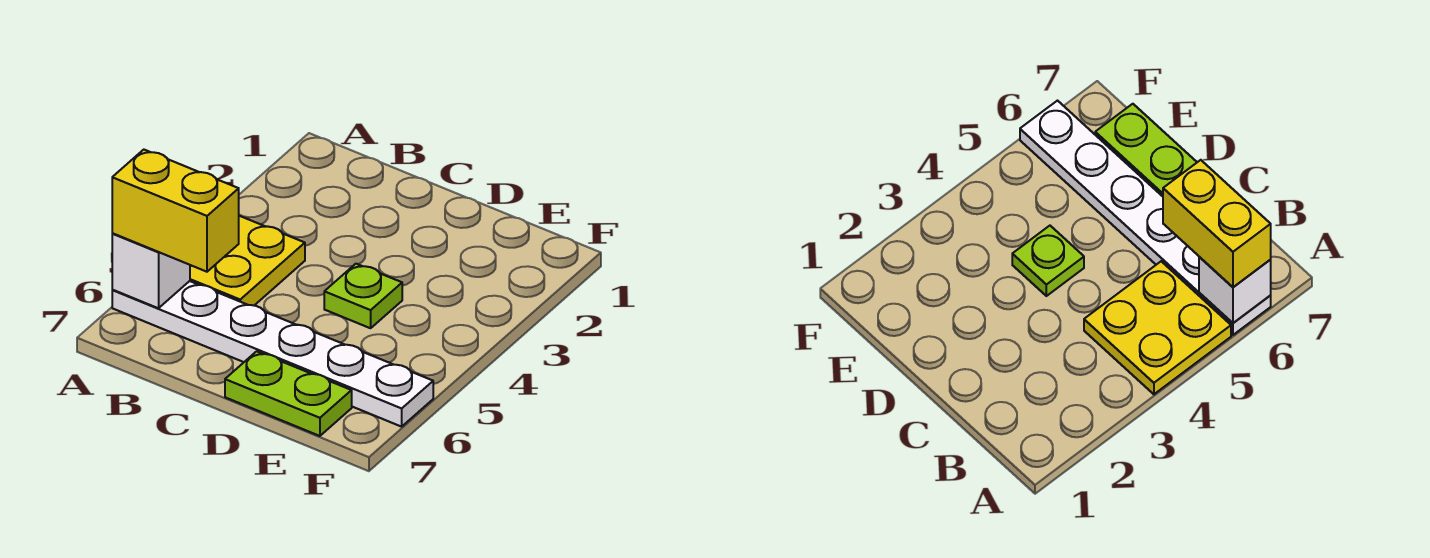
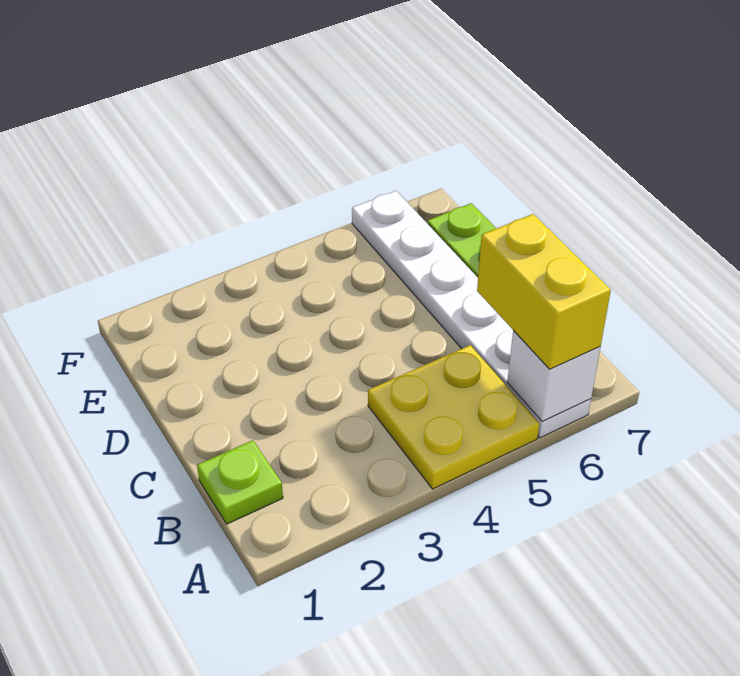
lime plate D4 level 1 -> lime plate B1 level 1

